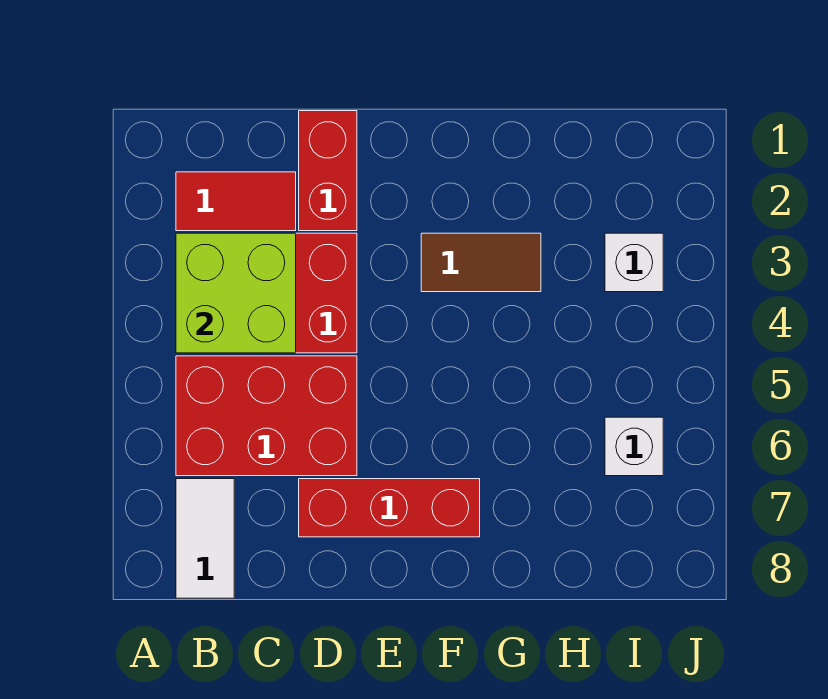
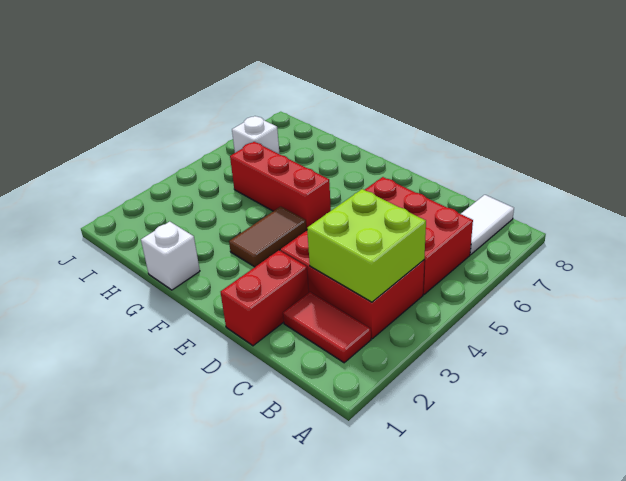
red brick D7:F7 level 1 -> red brick F5:H5 level 1
brown tile F3:G3 level 1 -> brown tile F3:F4 level 1
white brick I3 level 1 -> white brick G1 level 1

